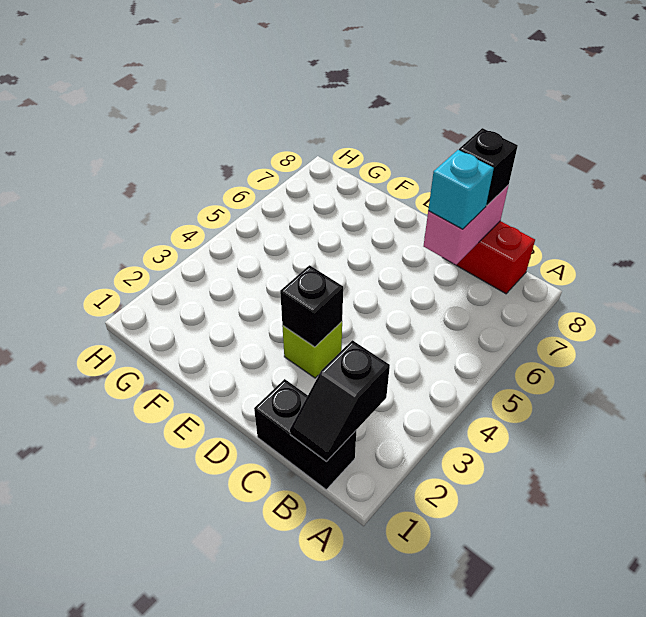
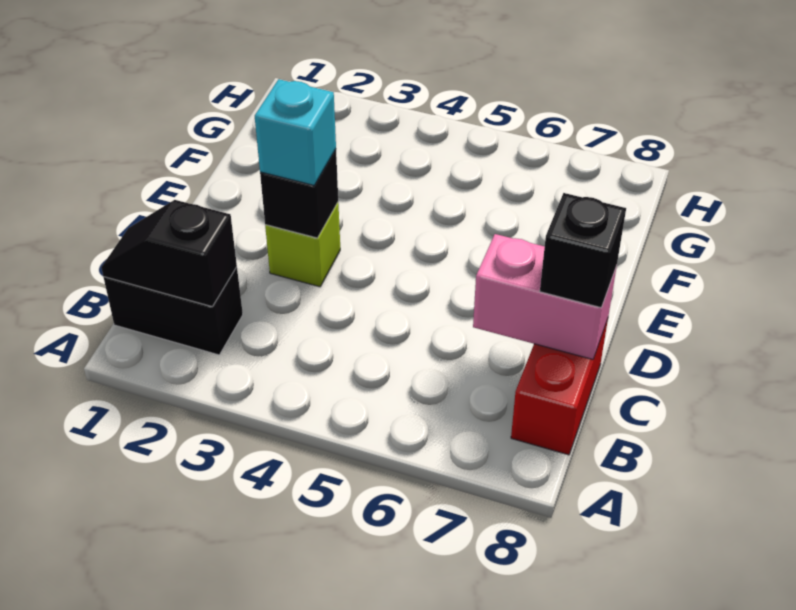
black brick B1:C1 level 1 -> black brick B1:B2 level 1
cyan brick C7 level 3 -> cyan brick D3 level 3

